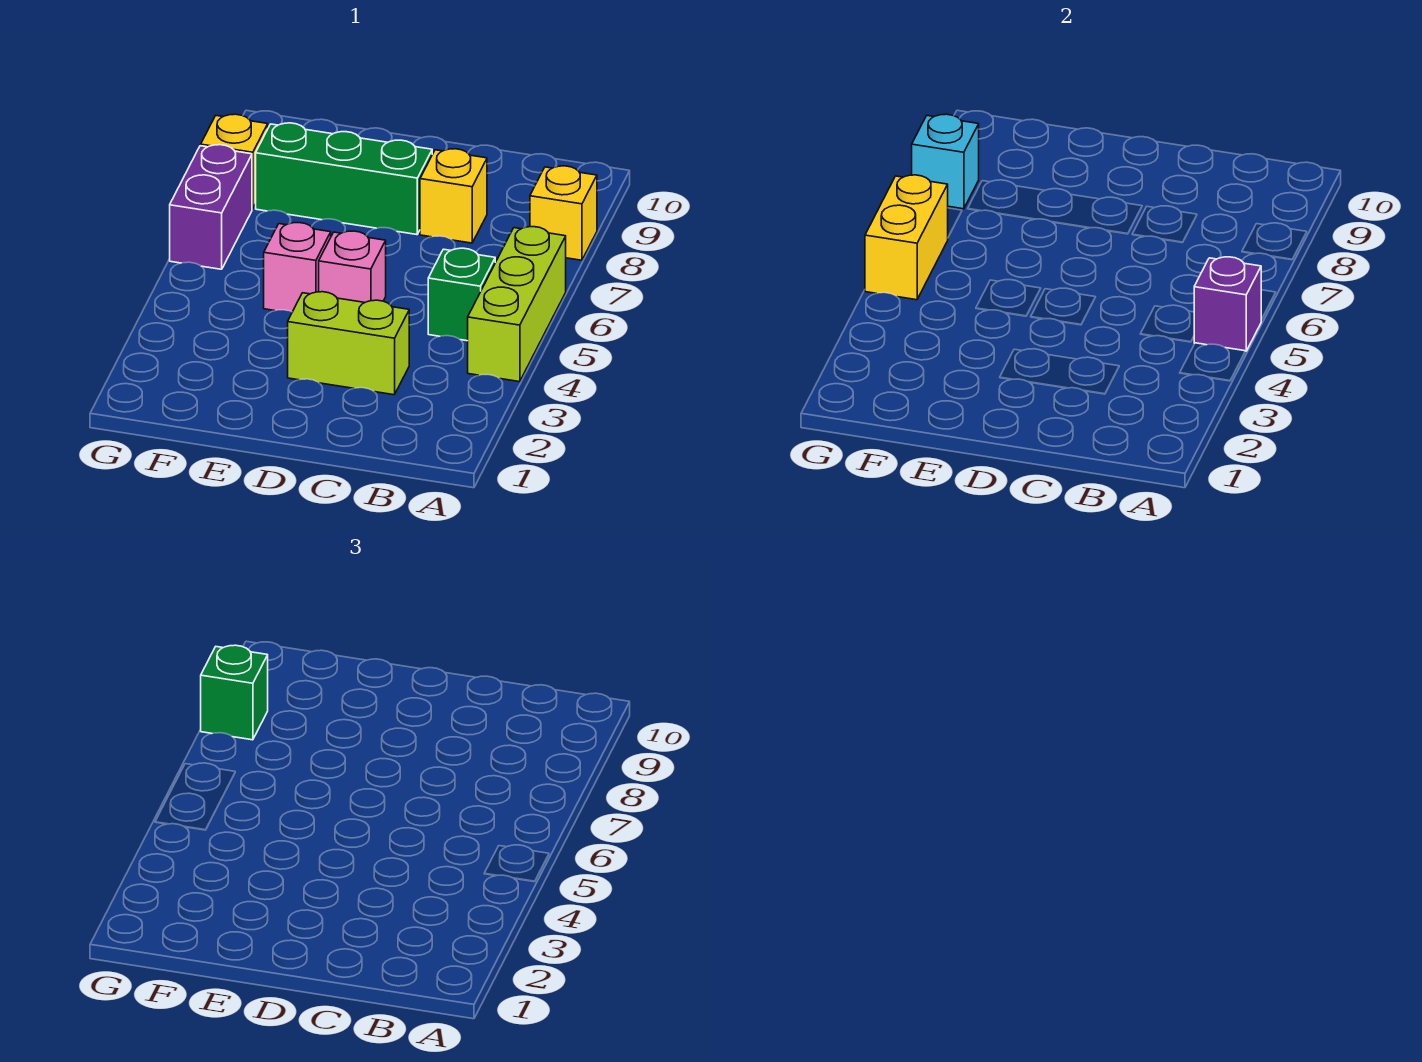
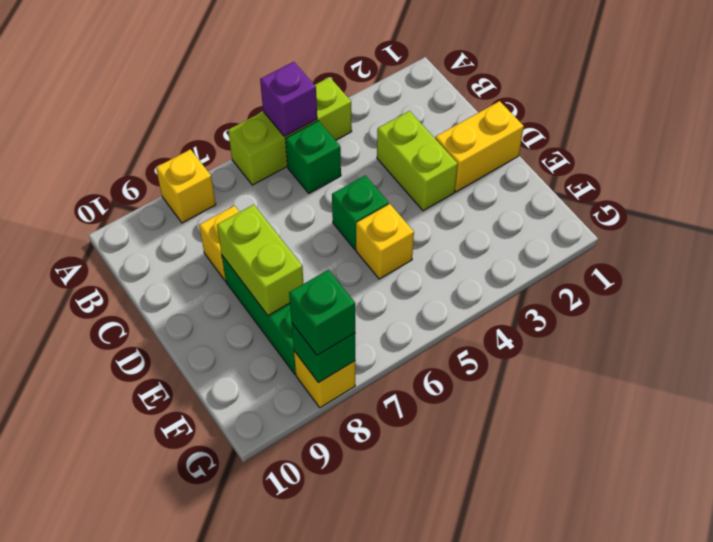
pink brick D5 level 1 -> green brick D5 level 1
none -> lime brick D8:E8 level 2
pink brick E5 level 1 -> yellow brick E5 level 1
yellow brick G5:G6 level 2 -> yellow brick D1:D2 level 1
purple brick G6:G7 level 1 -> none
cyan brick G8 level 2 -> green brick G8 level 2

